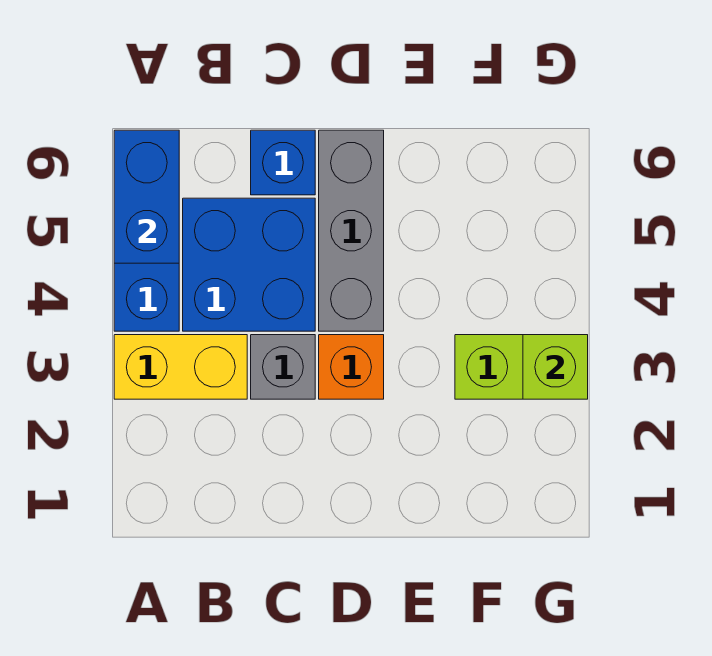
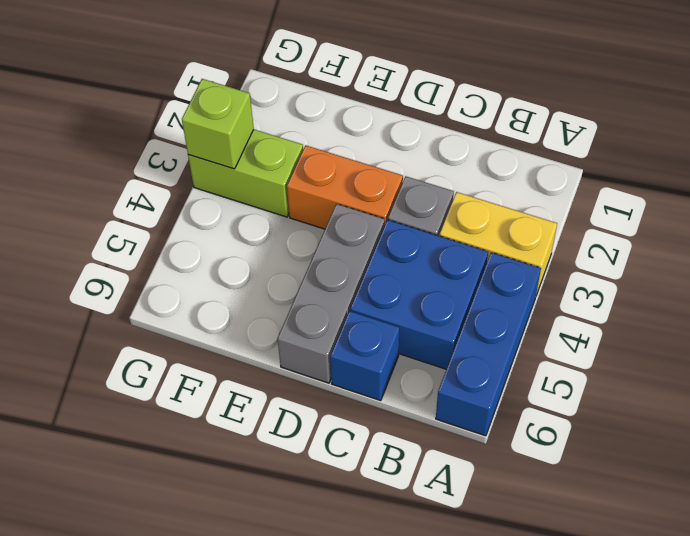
blue brick A5:A6 level 2 -> none
orange brick D3 level 1 -> orange brick D3:E3 level 1

